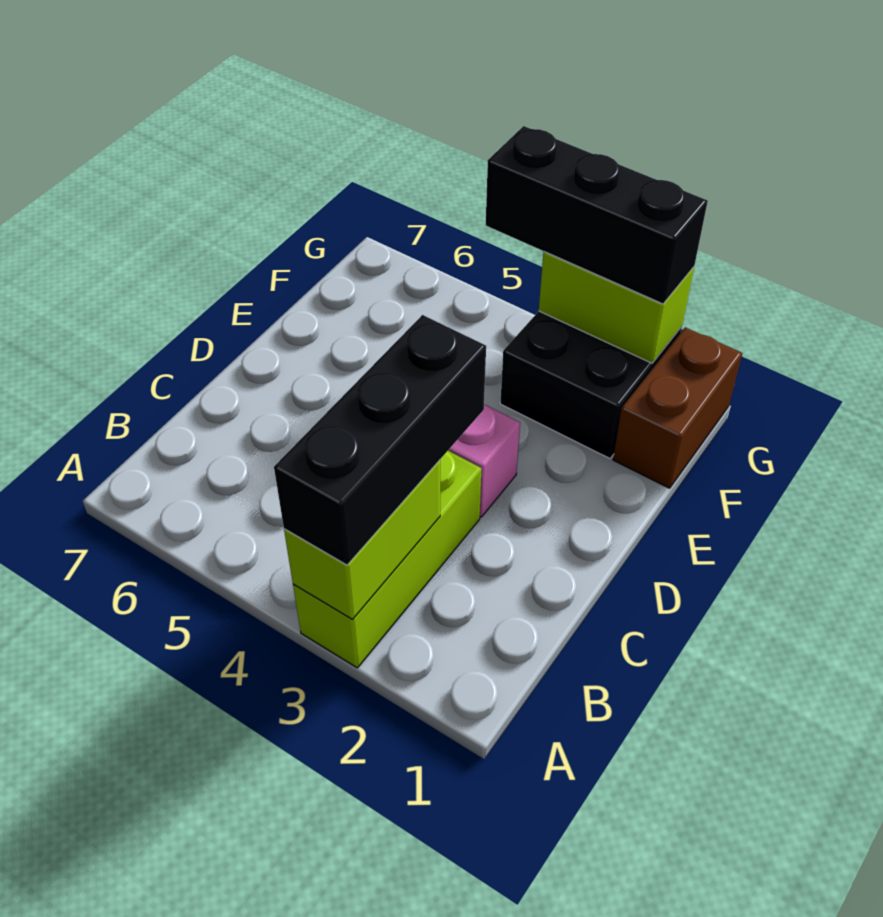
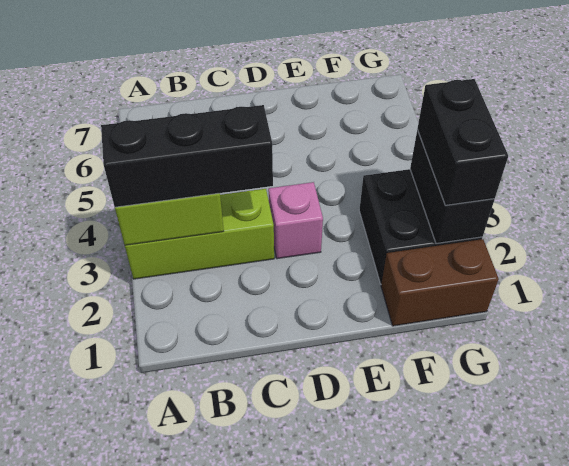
lime brick G2:G3 level 2 -> black brick G2:G3 level 2
black brick G2:G4 level 3 -> black brick G2:G3 level 3

